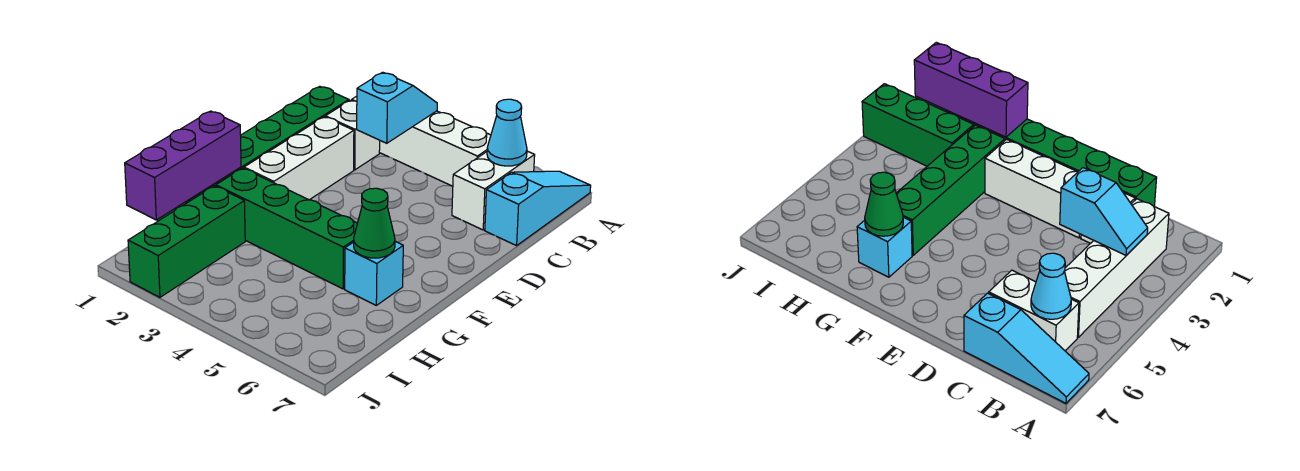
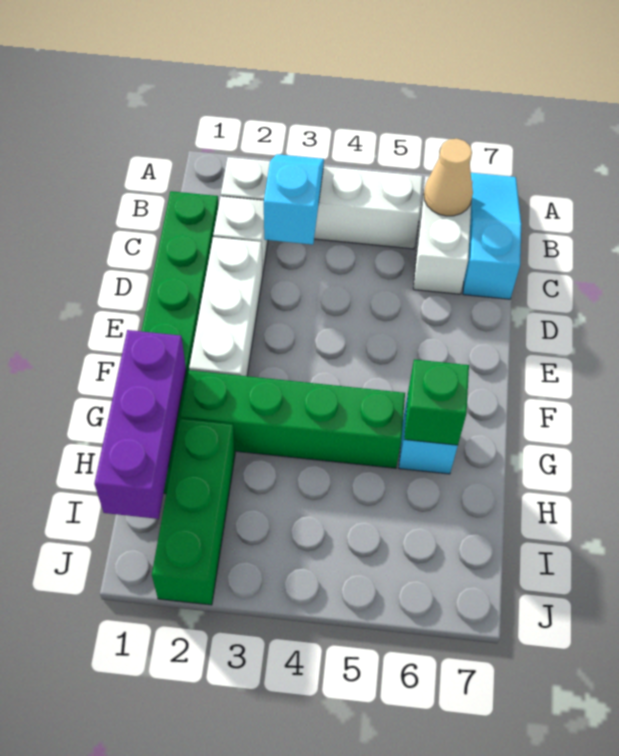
cyan cone B6 level 2 -> tan cone B6 level 2
green cone G6 level 2 -> green brick G6 level 2

